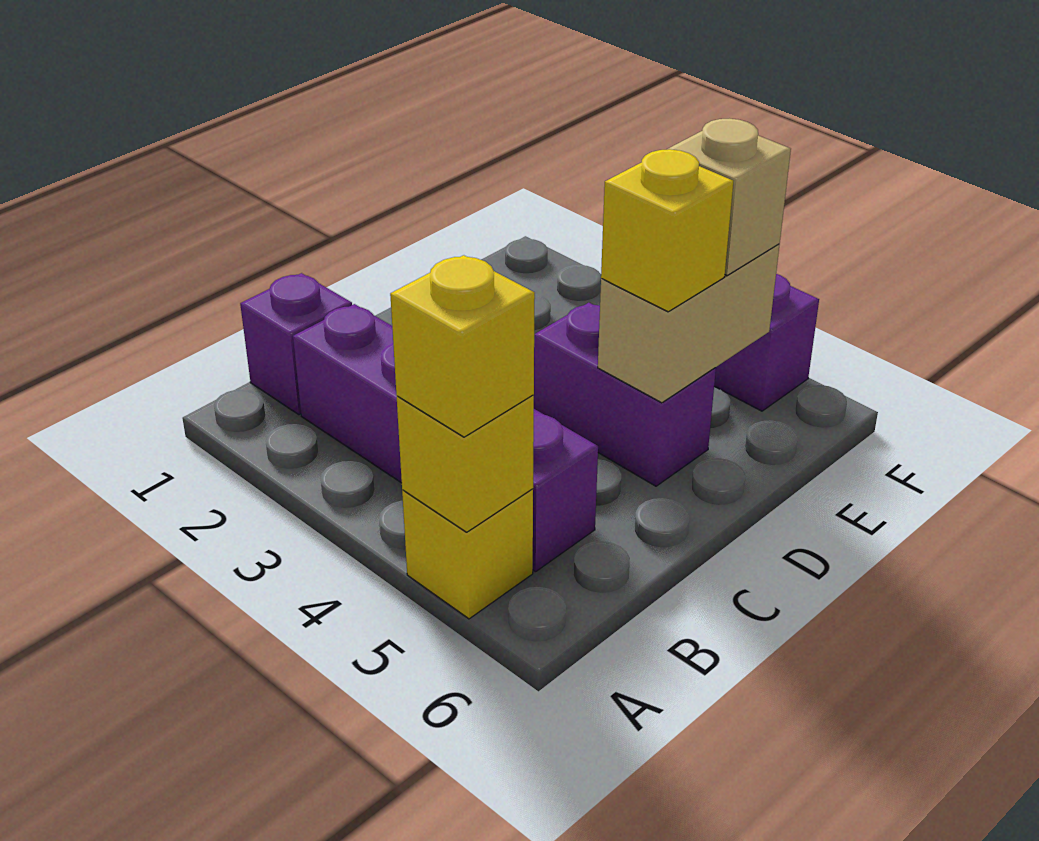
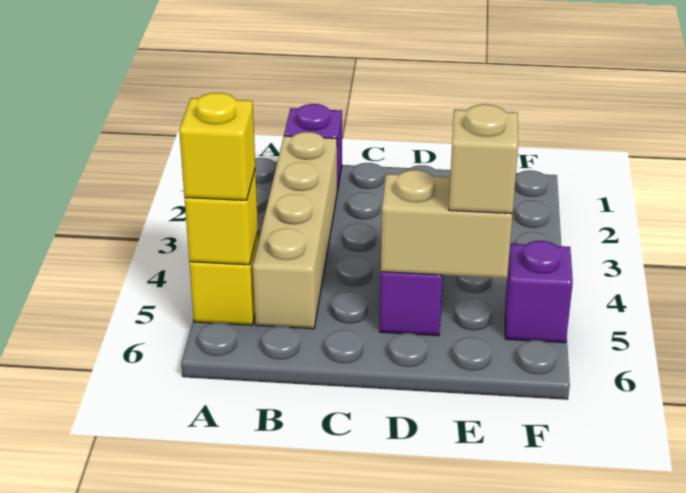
purple brick B2:B5 level 1 -> tan brick B2:B5 level 1
yellow brick D5 level 3 -> none

